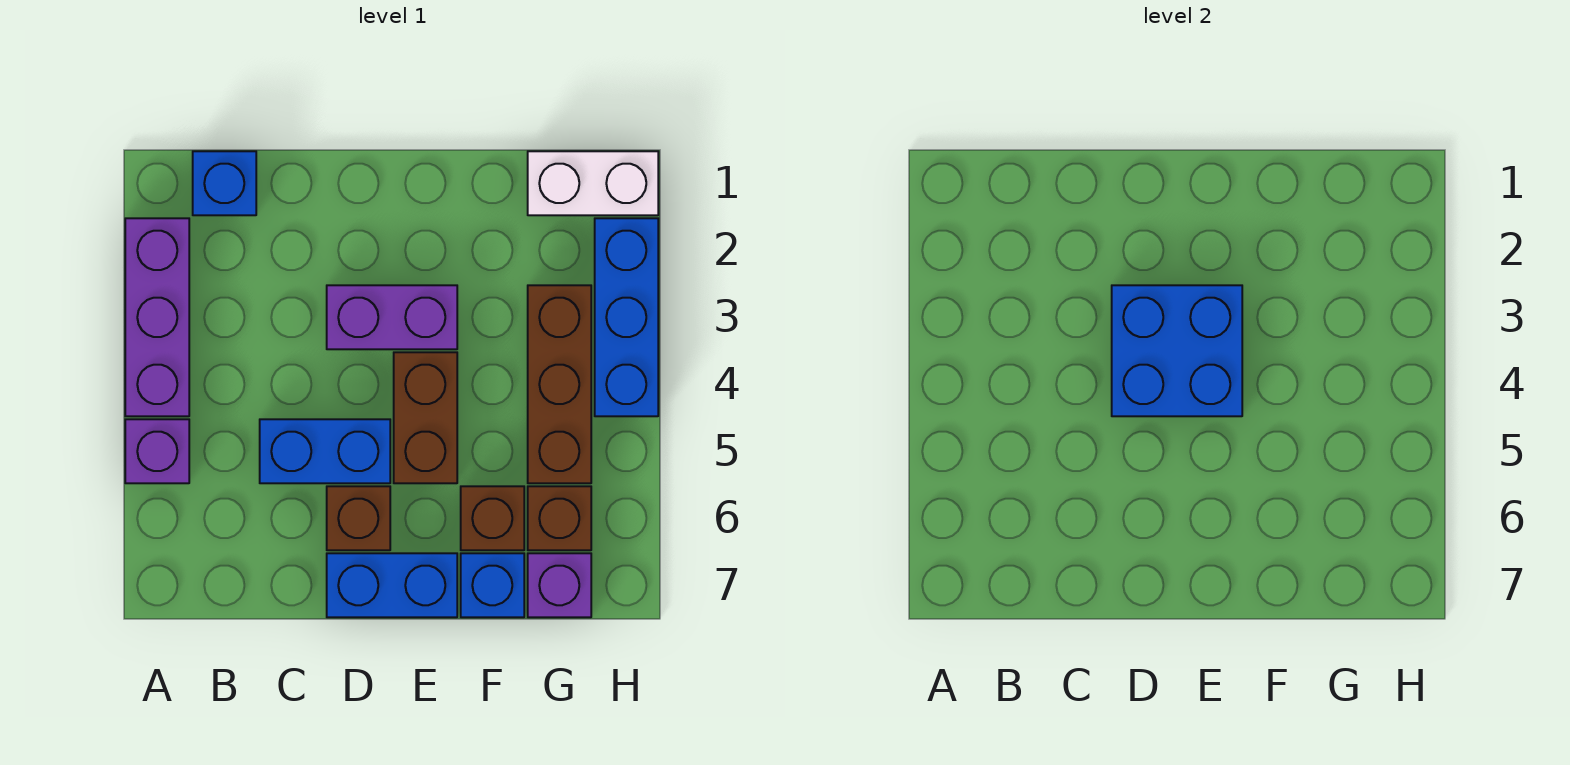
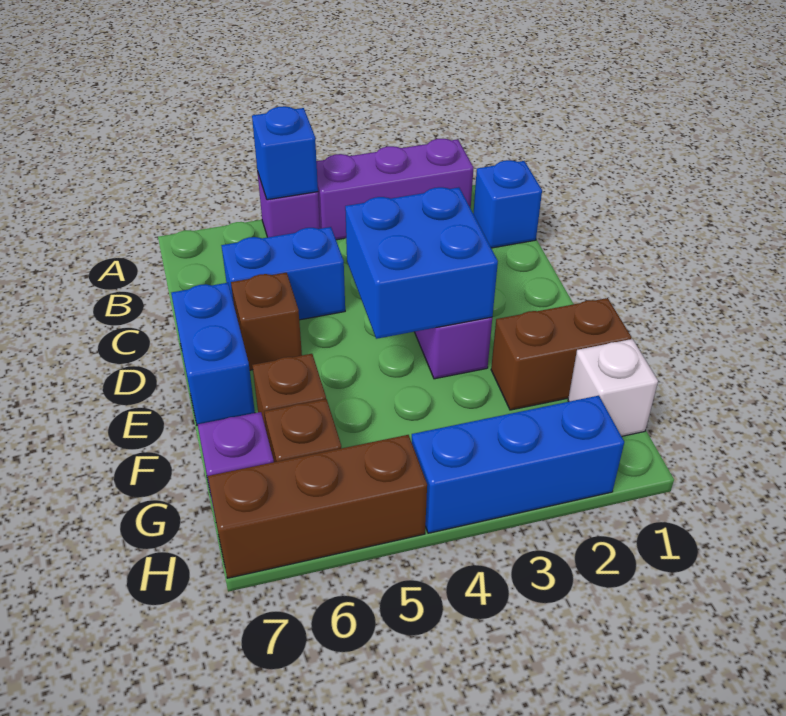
blue brick C5:D5 level 1 -> blue brick C5:C6 level 1
brown brick E4:E5 level 1 -> brown brick F1:F2 level 1
blue brick F7 level 1 -> blue brick A5 level 2
white brick G1:H1 level 1 -> white brick G1 level 1
brown brick G3:G5 level 1 -> brown brick H5:H7 level 1

